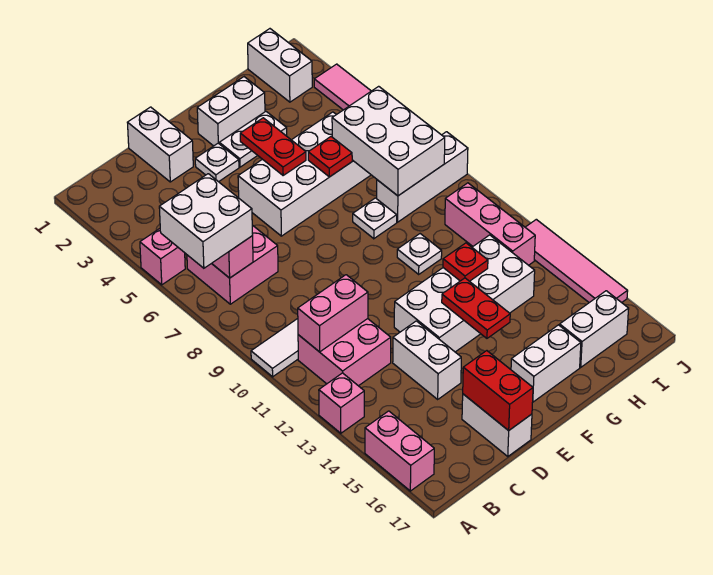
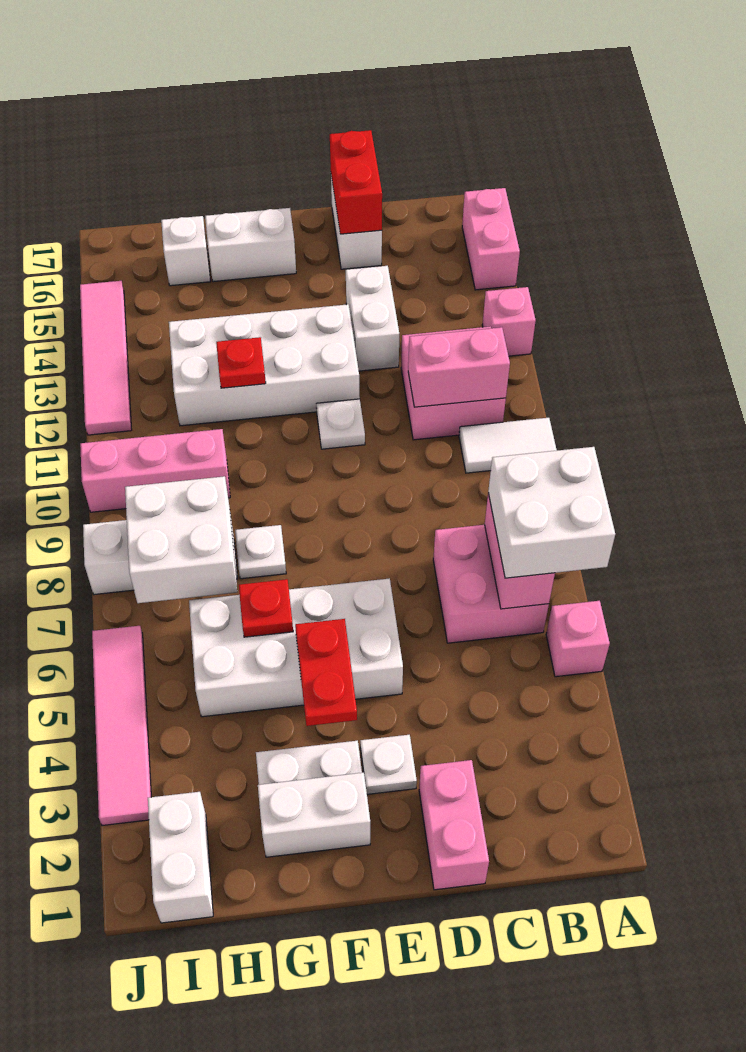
white brick D1:D2 level 1 -> pink brick D1:D2 level 1
red plate F13:F14 level 2 -> none
white plate G10 level 1 -> white plate E11 level 1
white brick H6:I8 level 2 -> white brick H7:I8 level 2
white brick H16:I16 level 1 -> white brick H16 level 1
pink brick I10:I12 level 1 -> pink brick H10:J10 level 1

